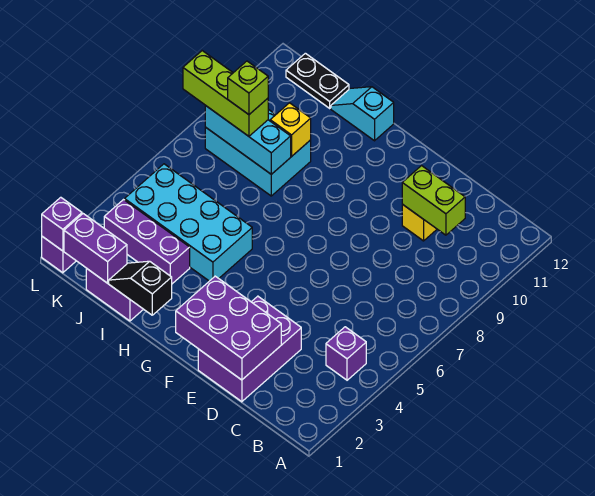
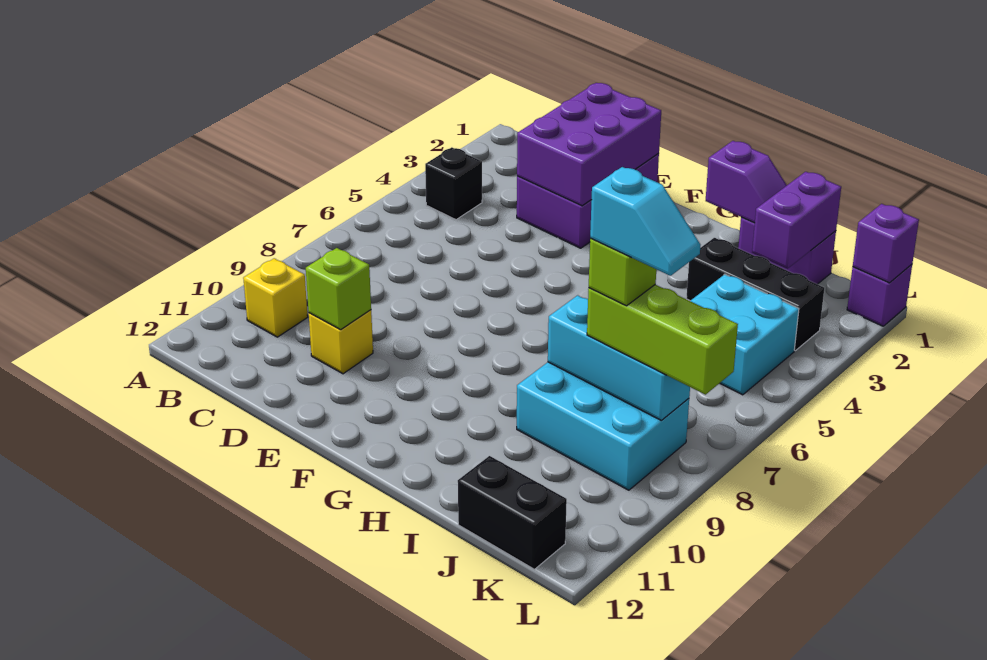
purple brick B4 level 1 -> black brick B4 level 1
lime brick C10:D10 level 2 -> lime brick D10 level 2
purple brick D1:F2 level 2 -> purple brick D1:E3 level 2
black slope H1:I1 level 2 top H -> purple slope H1:I1 level 2 top H
cyan brick H4:K5 level 1 -> cyan brick J4:K5 level 1
cyan slope H12:I12 level 1 top H -> cyan slope J8:K8 level 5 top J
purple brick I3:K3 level 1 -> black brick I3:K3 level 1
yellow brick I9 level 2 -> yellow brick B10 level 1
purple brick J1:K1 level 2 -> purple brick J1:J2 level 2
black plate J12:K12 level 1 -> black brick J12:K12 level 1

